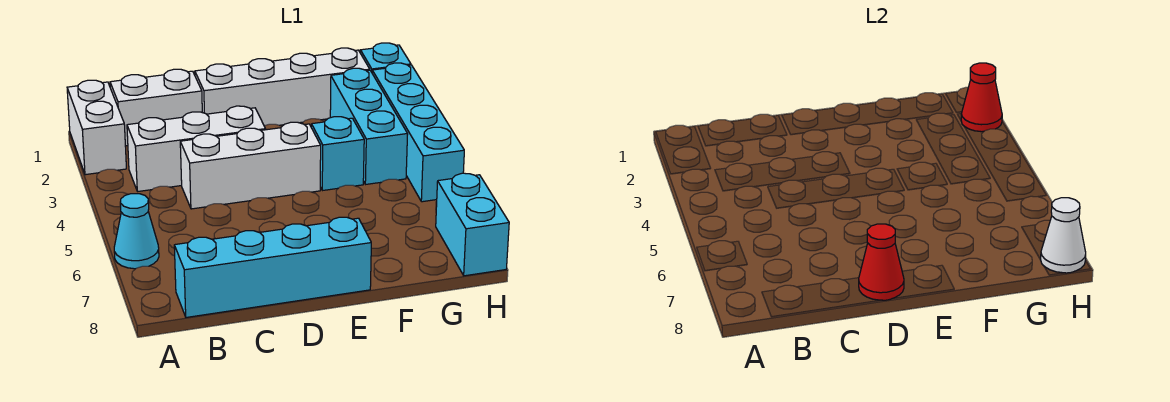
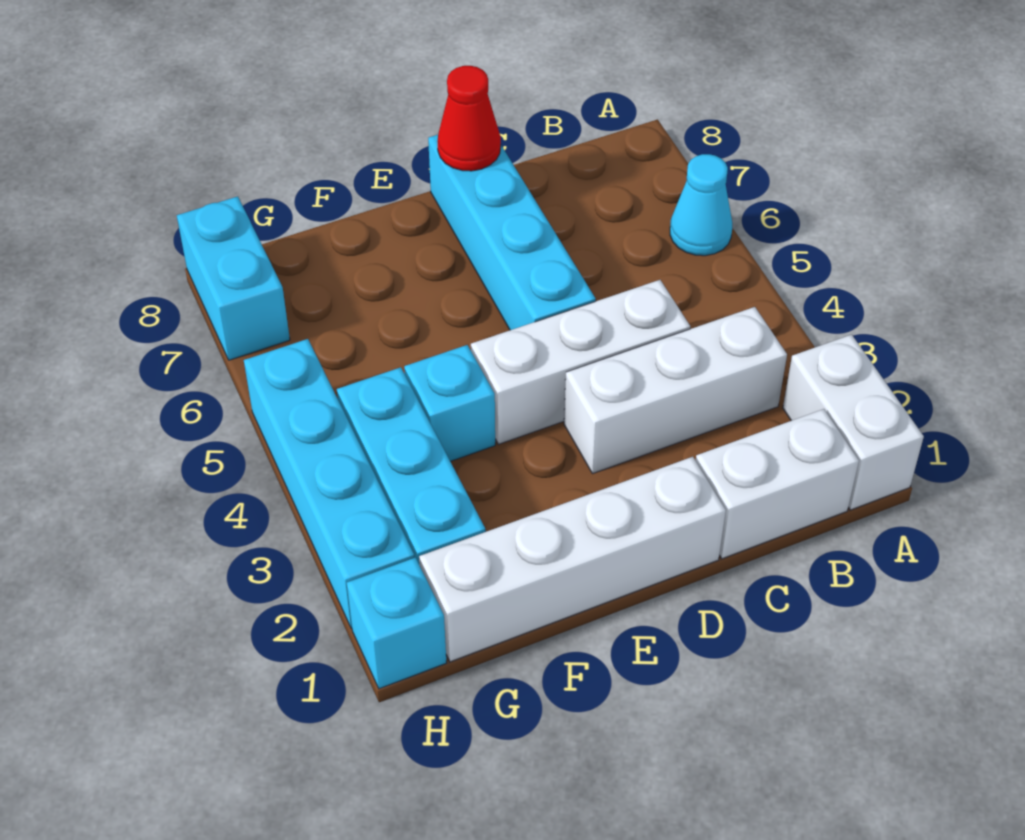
cyan brick B8:E8 level 1 -> cyan brick D5:D8 level 1
red cone H2 level 2 -> none
white cone H8 level 2 -> none

